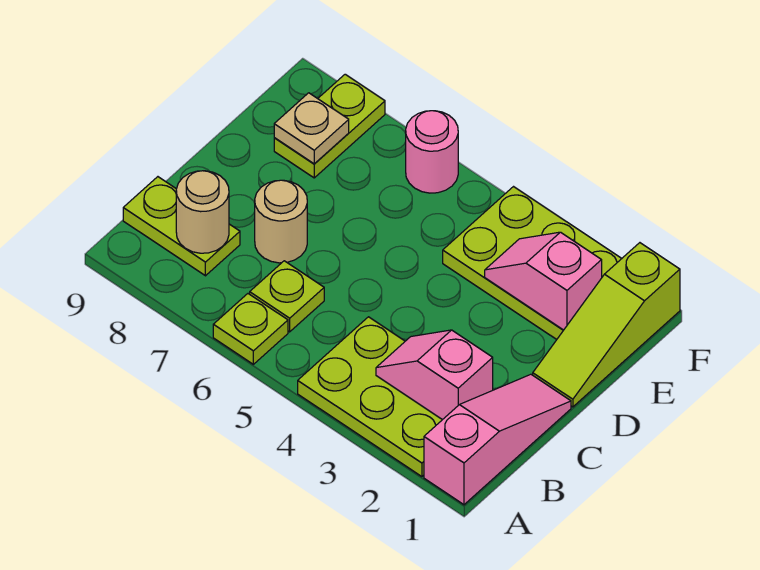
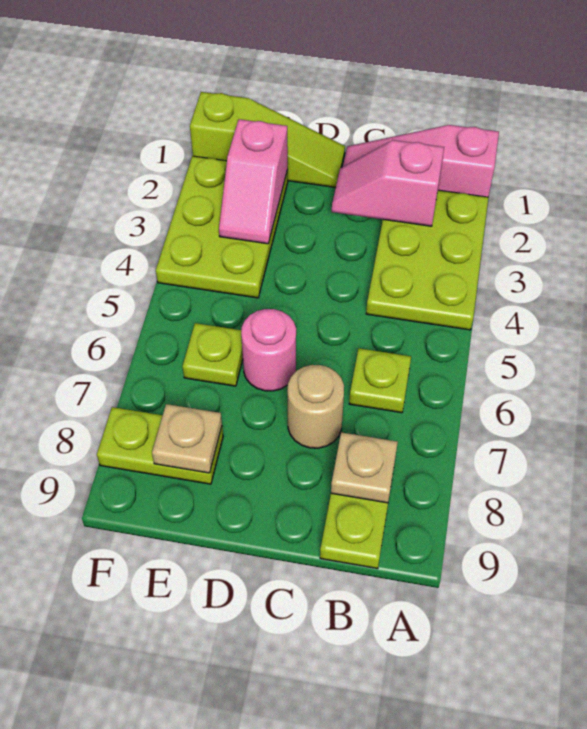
lime plate A6 level 1 -> lime plate E6 level 1
pink slope B2:B3 level 2 top 2 -> pink slope B2:C2 level 2 top B
tan round brick B8 level 2 -> tan plate B8 level 2
pink round brick F6 level 1 -> pink round brick D6 level 1

